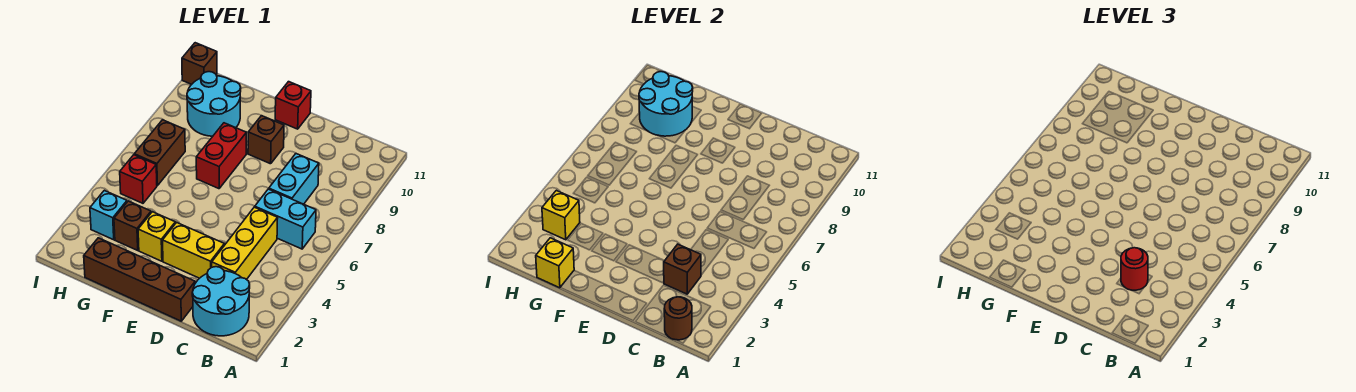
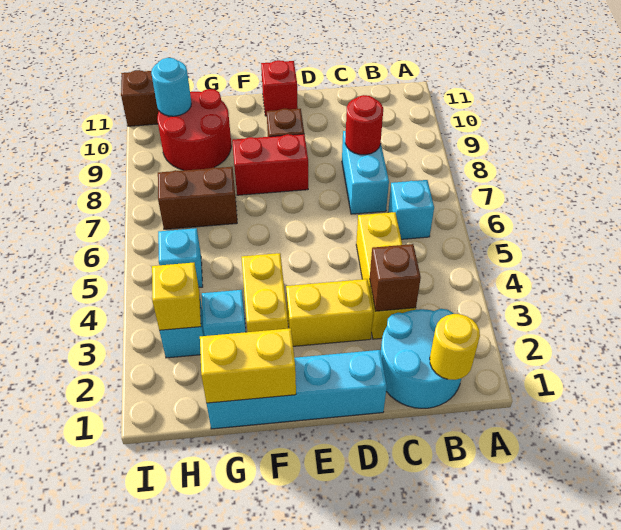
brown round brick B1 level 2 -> yellow round brick B1 level 2
cyan brick B6:C6 level 1 -> cyan brick B6 level 1
red round brick C3 level 3 -> red round brick C8 level 2
brown brick D1:G1 level 1 -> cyan brick D1:G1 level 1
yellow brick F3 level 1 -> yellow brick F3:F4 level 1
red brick F7:F8 level 1 -> red brick E8:F8 level 1
yellow brick G1 level 2 -> yellow brick F1:G1 level 2
brown brick G3 level 1 -> cyan brick G3 level 1
cyan round brick G9:H10 level 1 -> red round brick G9:H10 level 1
cyan round brick G9:H10 level 2 -> cyan round brick H10 level 2
red brick H5 level 1 -> cyan brick H5 level 1
brown brick H6:H7 level 1 -> brown brick G7:H7 level 1

